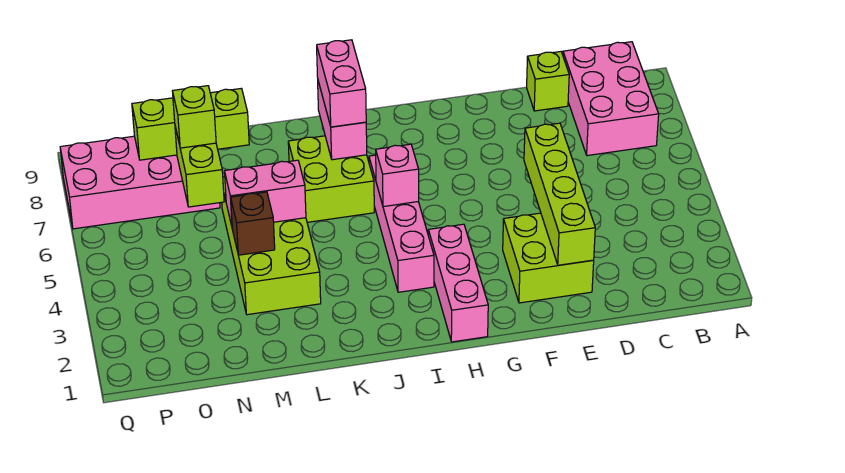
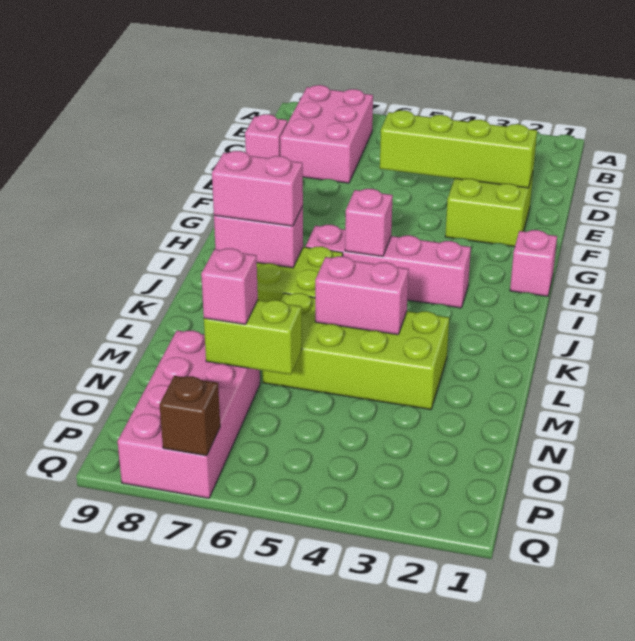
pink brick B7:C9 level 1 -> pink brick B7:D8 level 1
lime brick D9 level 1 -> pink brick D9 level 1
pink brick H1:H3 level 1 -> pink brick H1 level 1
pink brick L5:M5 level 2 -> pink brick L4:L5 level 2
brown brick M4 level 2 -> brown brick Q7 level 2
lime brick M8:O8 level 2 -> none
lime brick N7 level 3 -> pink brick N7 level 3

